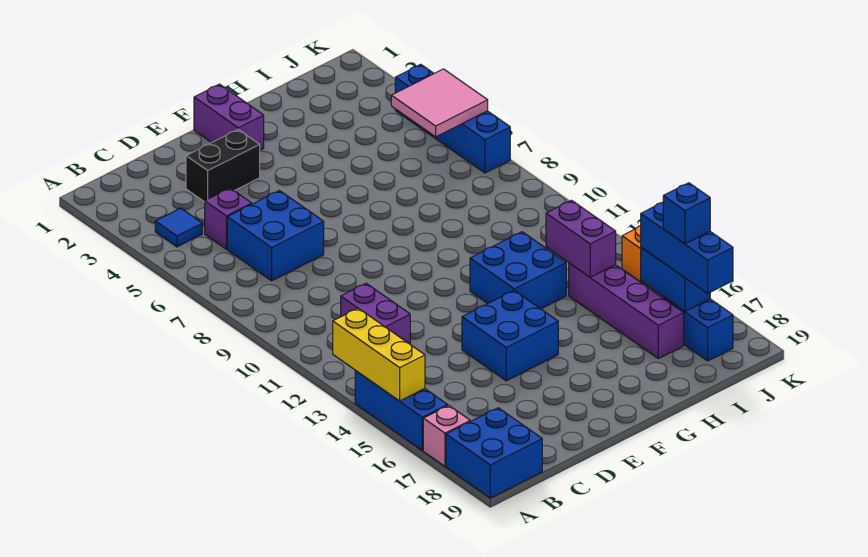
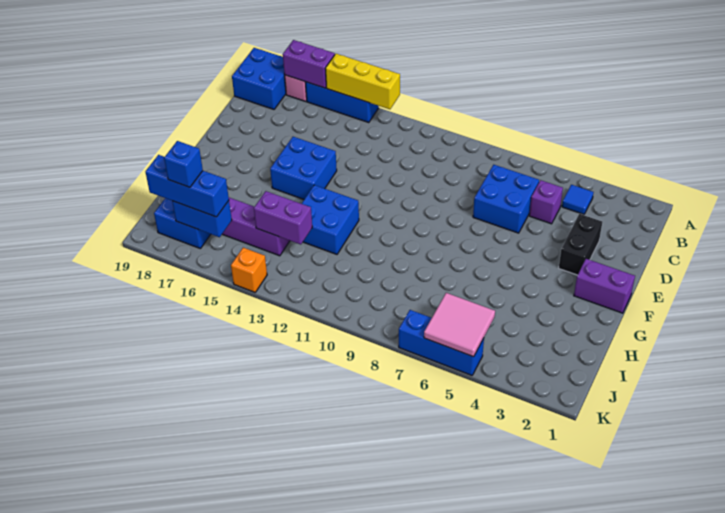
purple brick C11:C12 level 1 -> purple brick A16:A17 level 2
blue brick K4:K7 level 1 -> blue brick K5:K7 level 1

